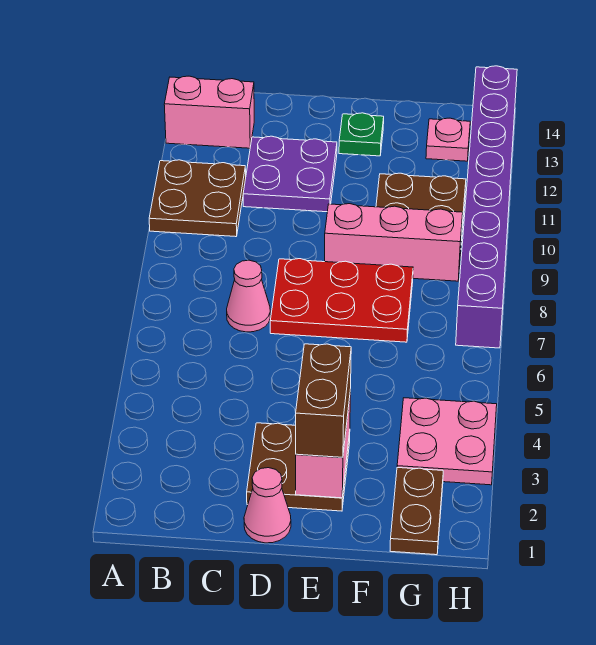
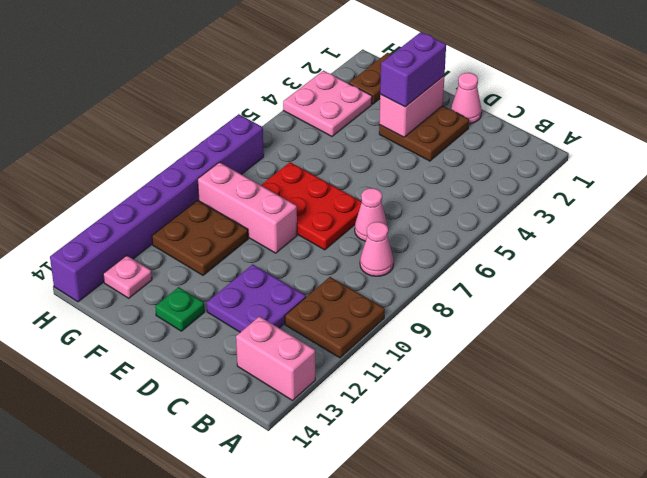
none -> pink cone B8 level 1
brown brick E2:E3 level 3 -> purple brick E2:E3 level 3

